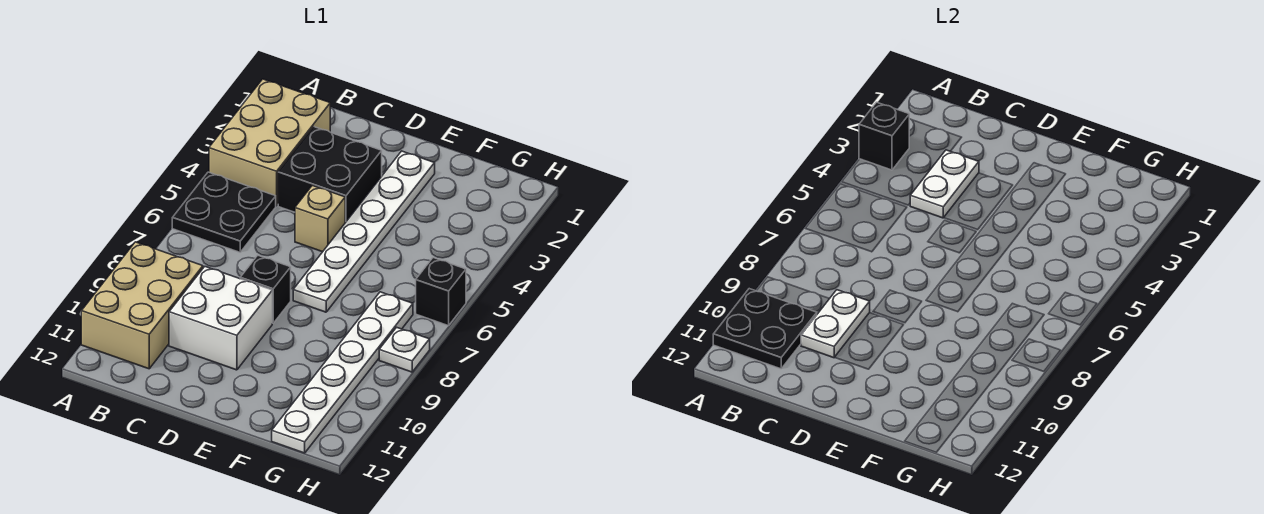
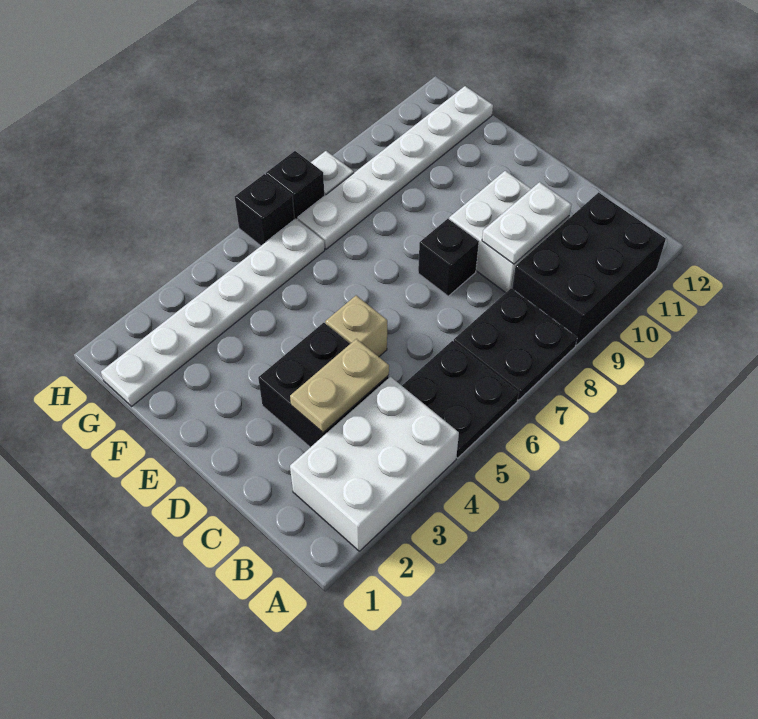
tan brick A2:B4 level 1 -> white brick A2:B4 level 1
black brick A3 level 2 -> black brick H7 level 1
tan brick A9:B11 level 1 -> black brick A9:B11 level 1
black plate A10:B11 level 2 -> black plate A7:B8 level 1
white plate C3:C4 level 2 -> tan plate C3:C4 level 2
white plate E2:E7 level 1 -> white plate G1:G6 level 1

